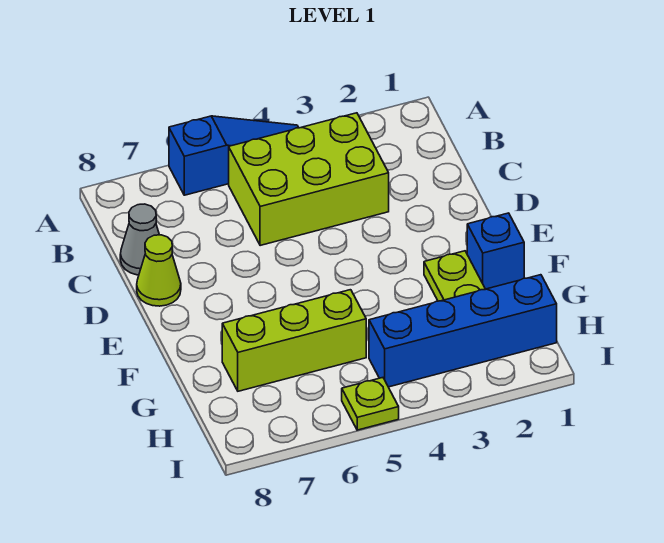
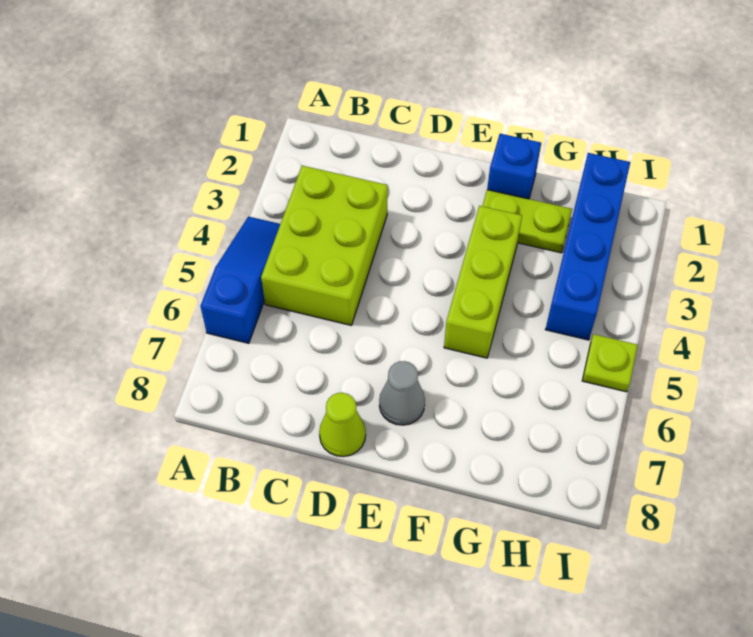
grey cone C8 level 1 -> grey cone E7 level 1
lime brick G5:G7 level 1 -> lime brick F3:F5 level 1

